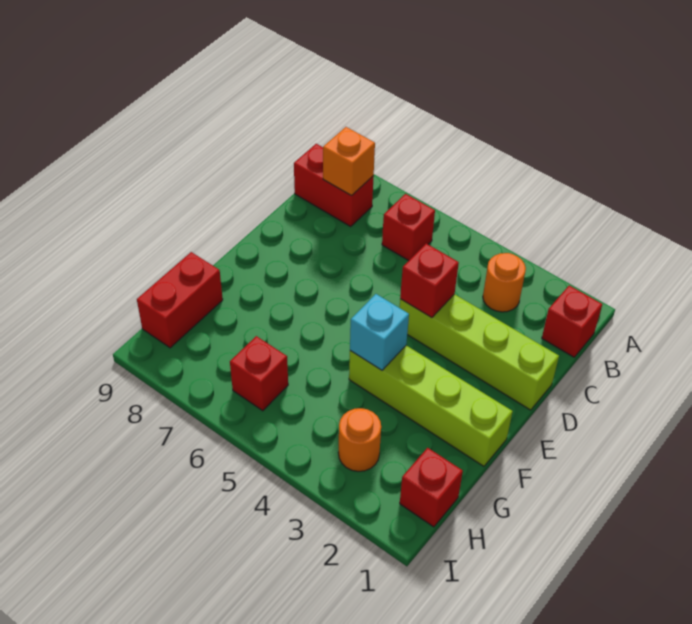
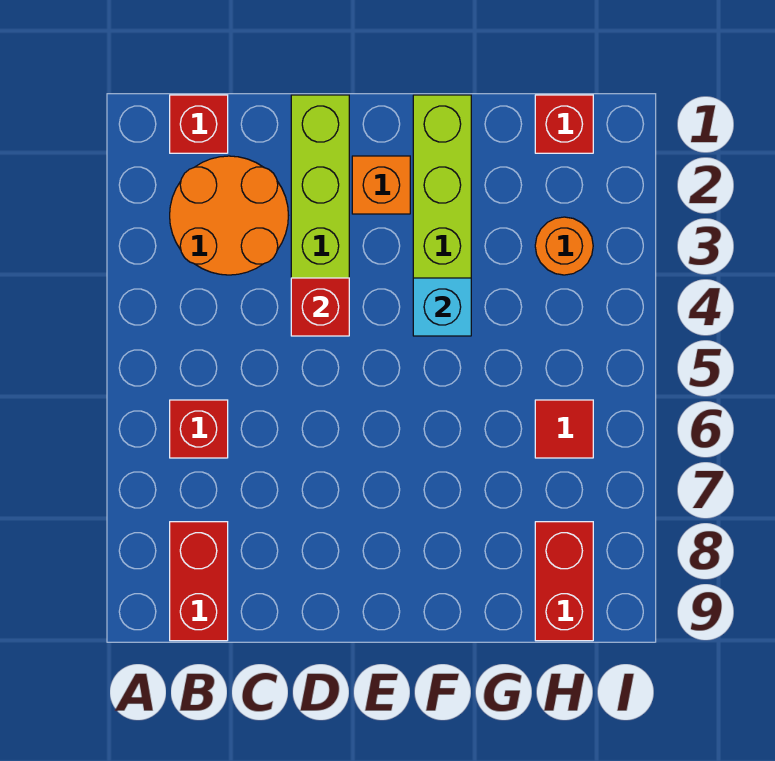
orange round brick B3 level 1 -> orange round brick B2:C3 level 1
orange brick B8 level 2 -> orange brick E2 level 1
red brick G9:H9 level 1 -> red brick H8:H9 level 1
red brick H6 level 1 -> red tile H6 level 1

